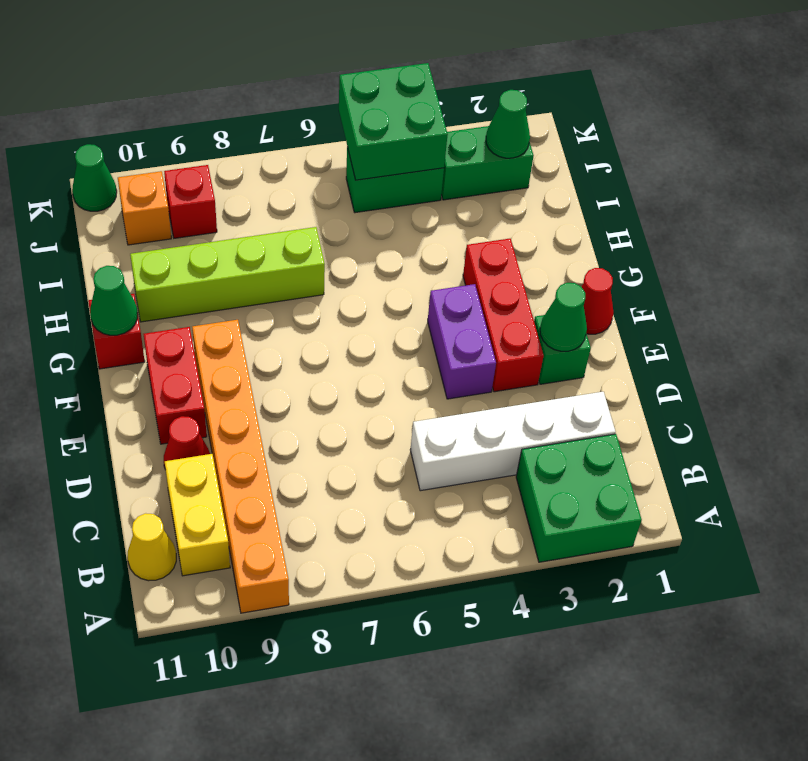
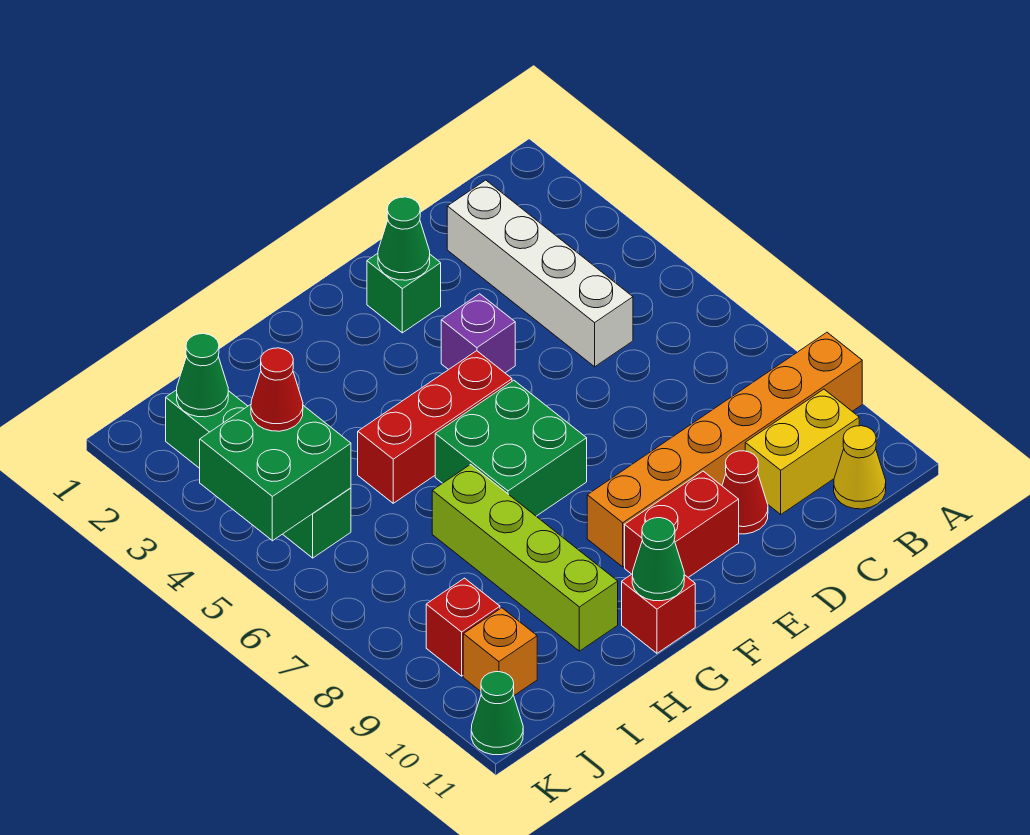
green brick A2:B3 level 1 -> green brick F6:G7 level 1
red brick E3:G3 level 1 -> red brick F5:H5 level 1
purple brick E4:F4 level 1 -> purple brick E4 level 1
red cone F1 level 1 -> red cone J4 level 3

